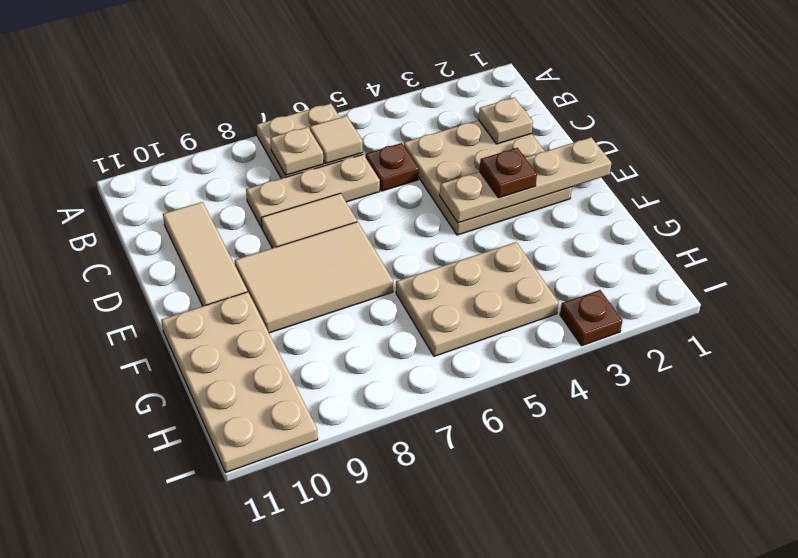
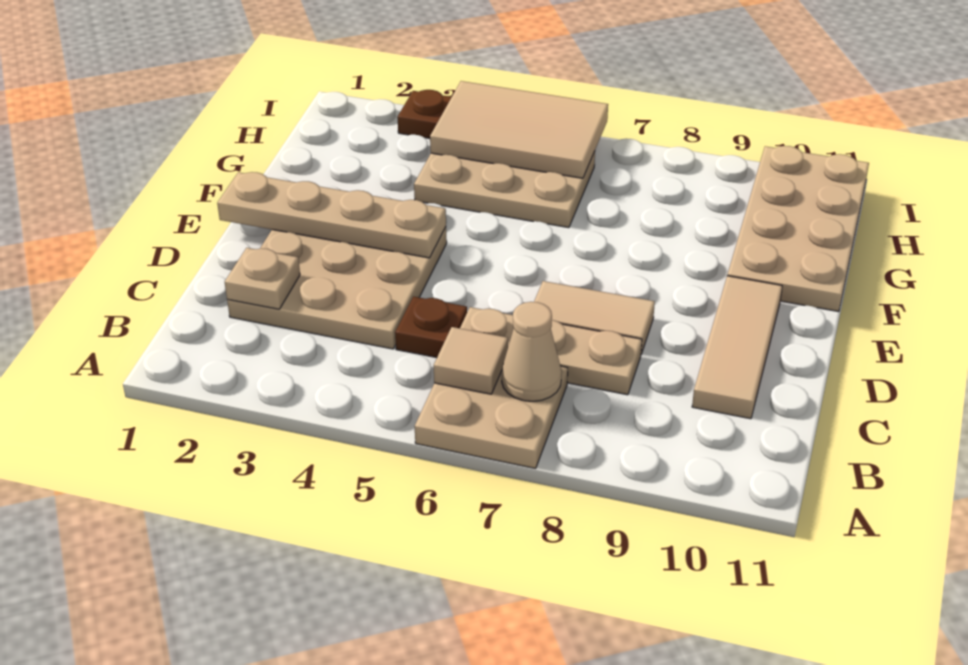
tan plate B7 level 2 -> tan cone B7 level 2
brown plate E3 level 3 -> none
tan tile E7:F9 level 1 -> tan tile H4:I6 level 2

